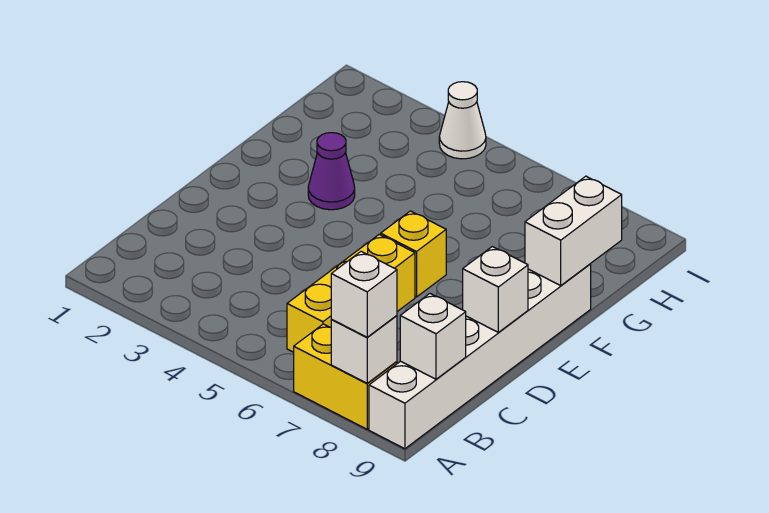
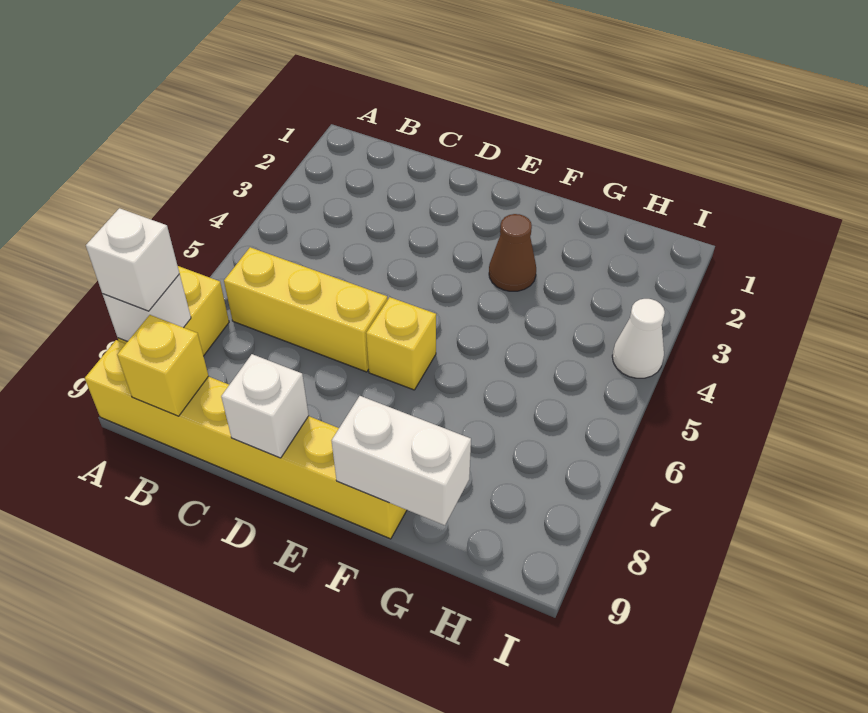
white brick A9:F9 level 1 -> yellow brick A9:F9 level 1
white brick B9 level 2 -> yellow brick B9 level 2
purple cone F3 level 1 -> brown cone F3 level 1

